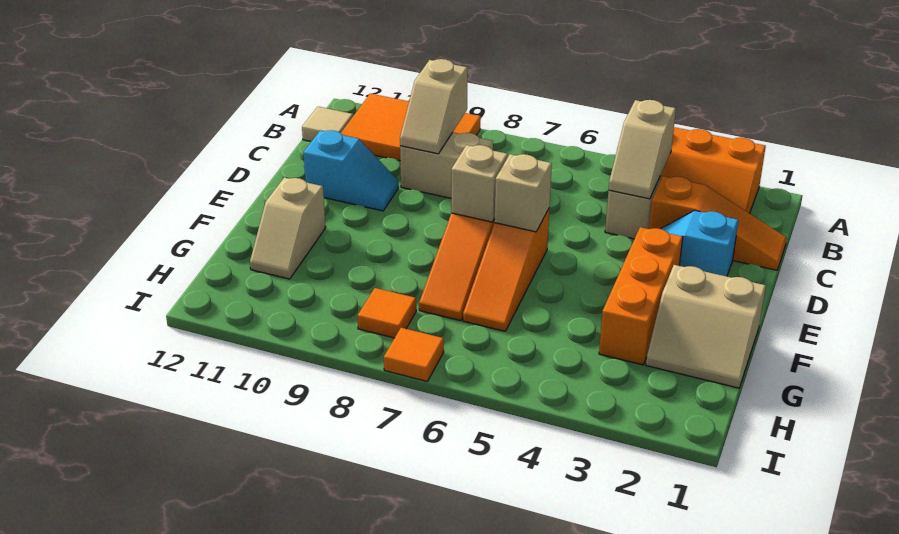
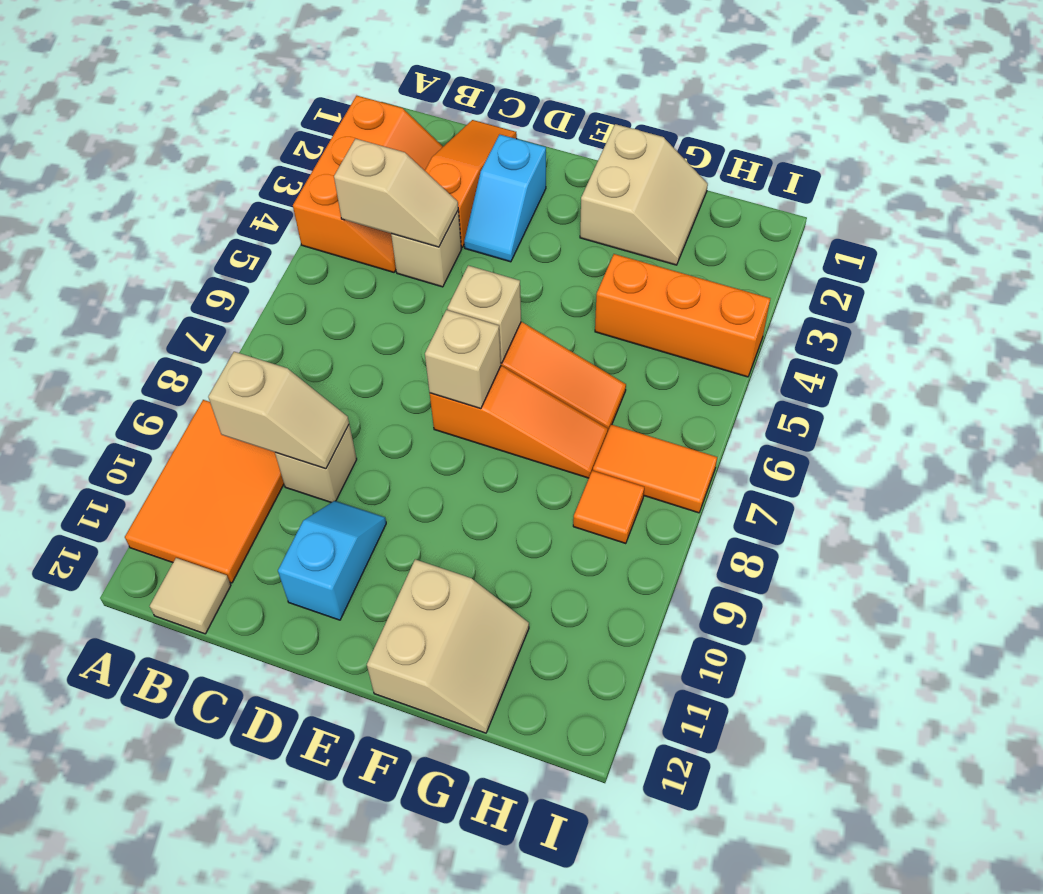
tan brick C8:C9 level 1 -> tan brick C9 level 1
orange brick E3:G3 level 1 -> orange brick G4:I4 level 1
tan slope F11:G11 level 1 top F -> tan slope F11:G12 level 1 top F
orange tile I7 level 1 -> orange tile H7:I7 level 1

